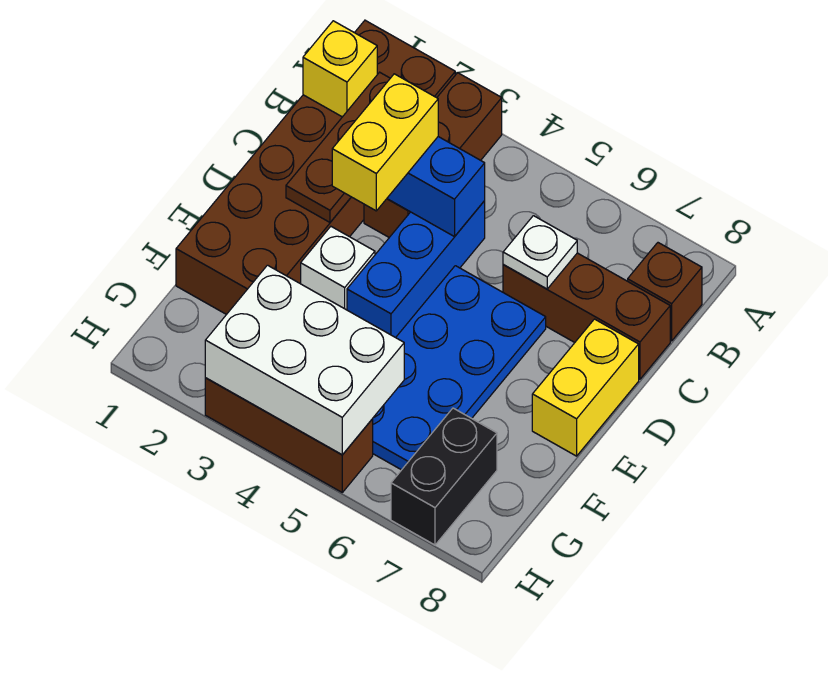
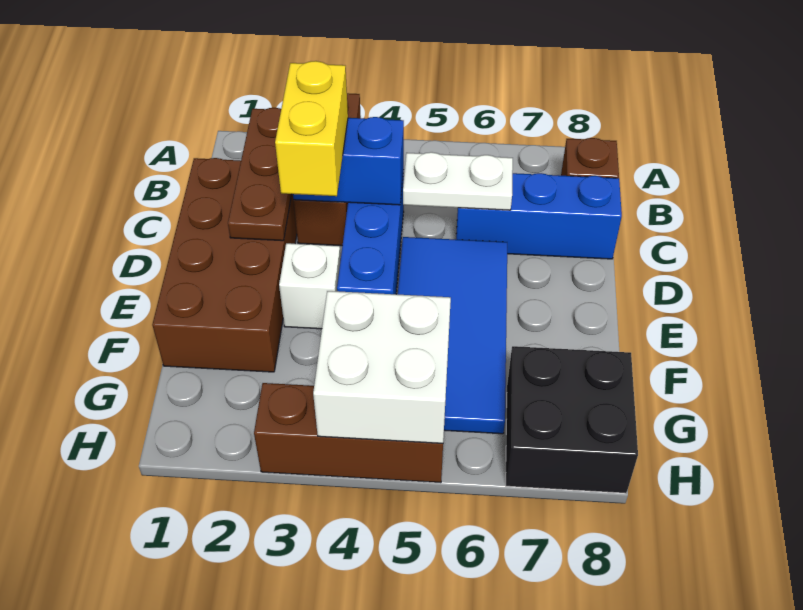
brown brick A1:F2 level 1 -> brown brick C1:F2 level 1
yellow brick B1 level 2 -> none
brown brick C6:C8 level 1 -> blue brick C6:C8 level 1
white plate C6 level 2 -> white plate C5:C6 level 2
blue plate D5:G6 level 1 -> blue tile D5:G6 level 1
yellow brick D8:E8 level 1 -> none
white brick G3:H5 level 2 -> white brick G4:H5 level 2
black brick G7:H7 level 1 -> black brick G7:H8 level 1

